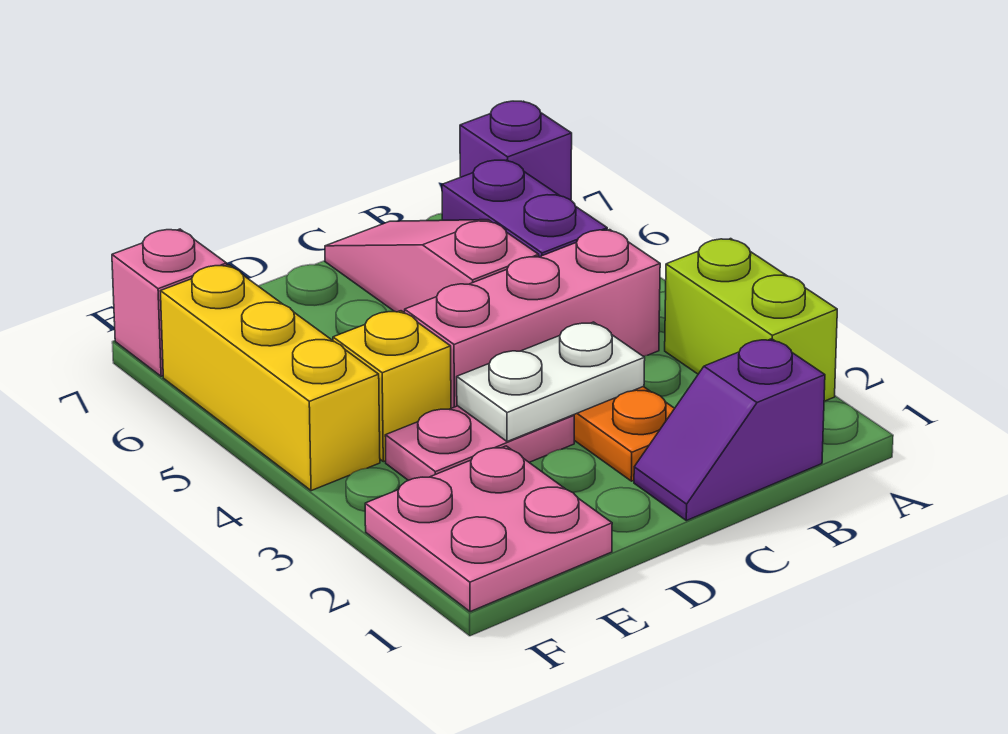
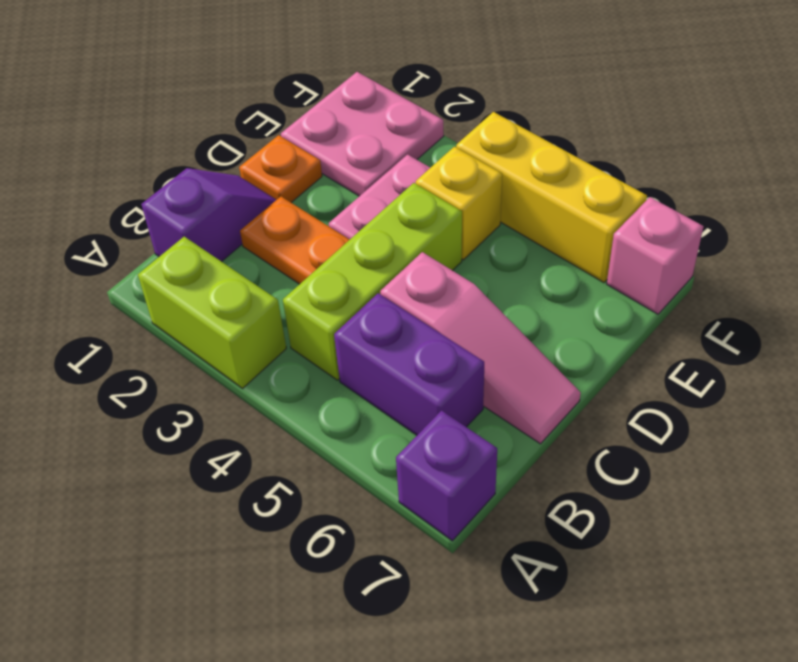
pink brick B4:D4 level 1 -> lime brick B4:D4 level 1
white plate C3:D3 level 2 -> none
none -> orange plate D1 level 1

